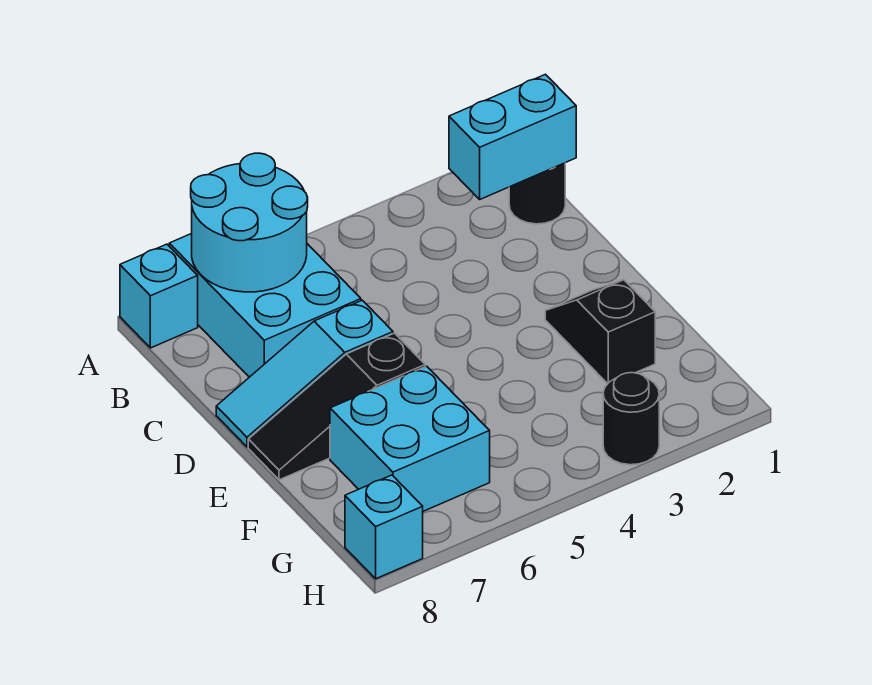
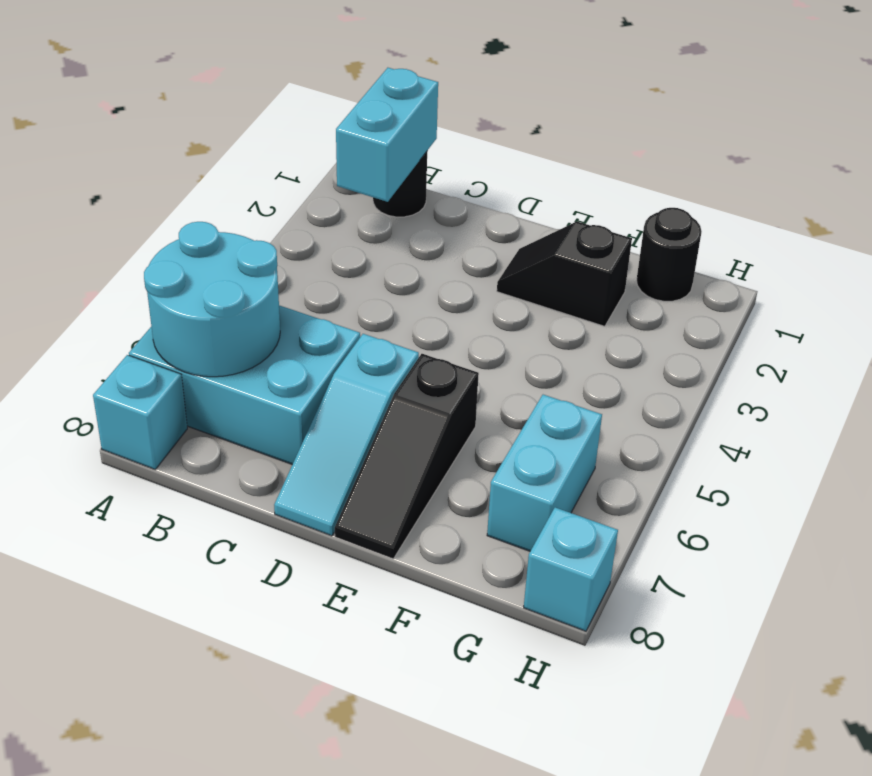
cyan brick F6:G7 level 1 -> cyan brick G6:G7 level 1
black round brick H3 level 1 -> black round brick G1 level 1

